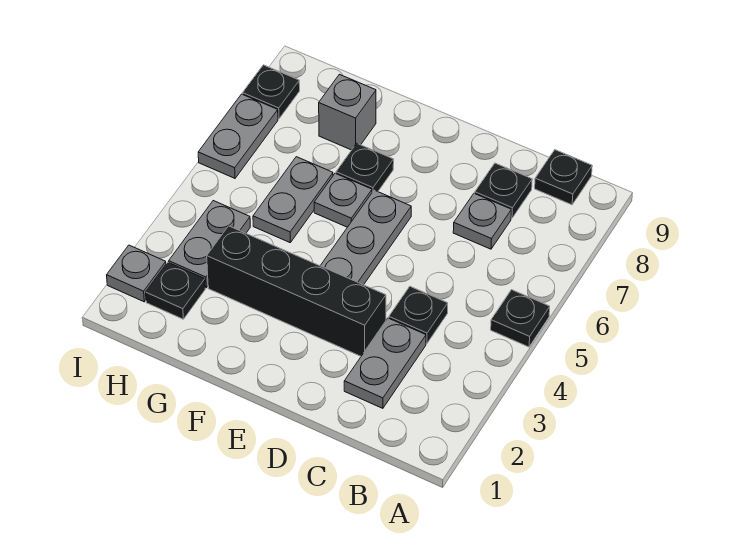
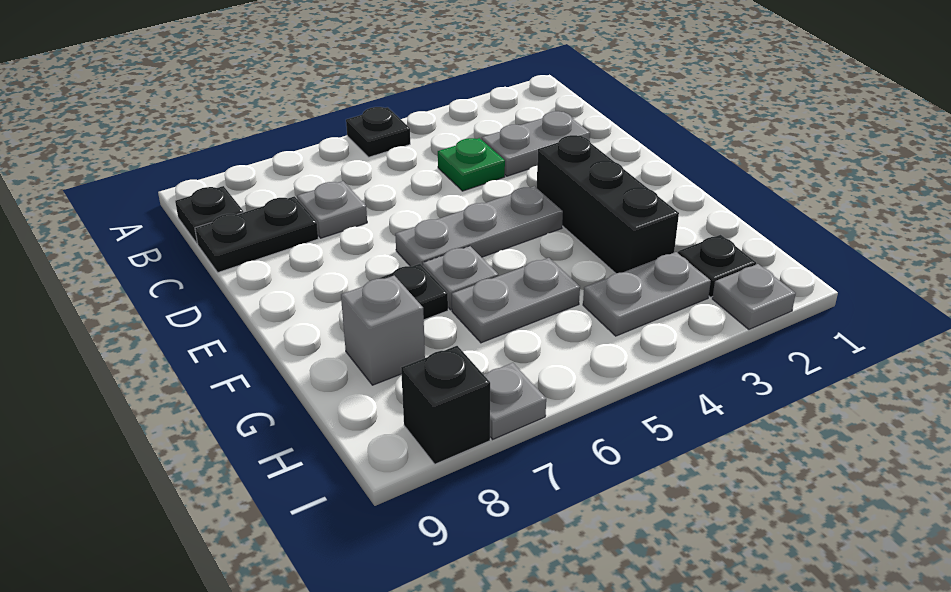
black plate C4 level 1 -> green plate C4 level 1
black plate C8 level 1 -> black plate C8:C9 level 1
black brick D3:G3 level 1 -> black brick E3:G3 level 1
grey plate I6:I7 level 1 -> grey plate I7 level 1
black plate I8 level 1 -> black brick I8 level 1

